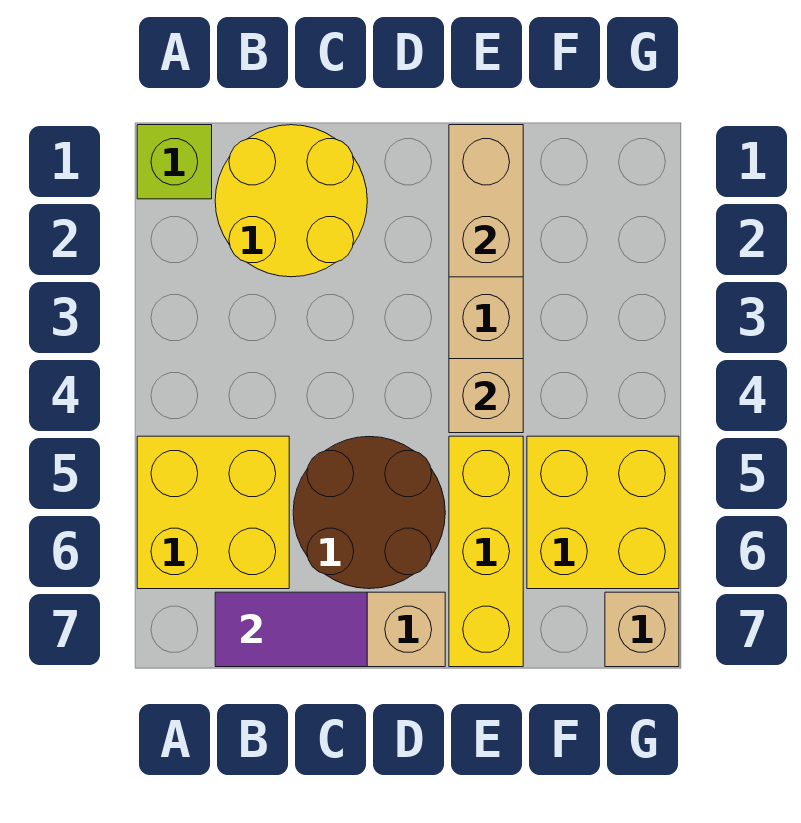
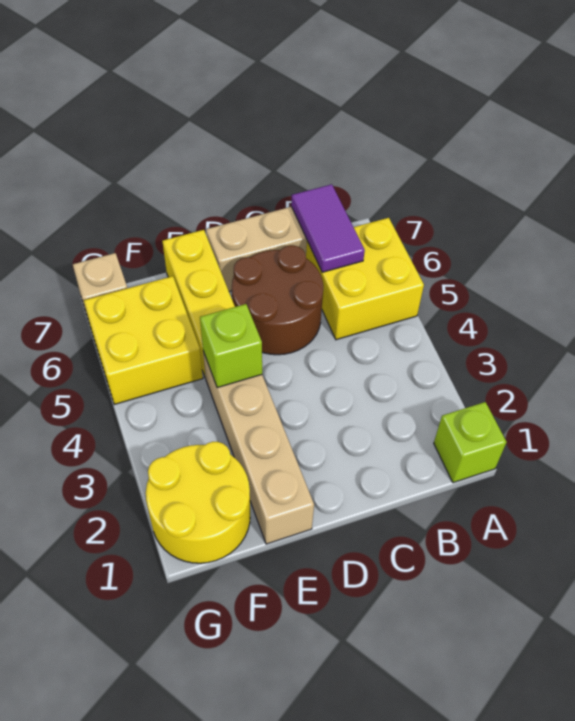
yellow round brick B1:C2 level 1 -> yellow round brick F1:G2 level 1
purple tile B7:C7 level 2 -> purple tile B6:B7 level 2
tan brick E1:E2 level 2 -> none
tan brick E4 level 2 -> lime brick E4 level 2

